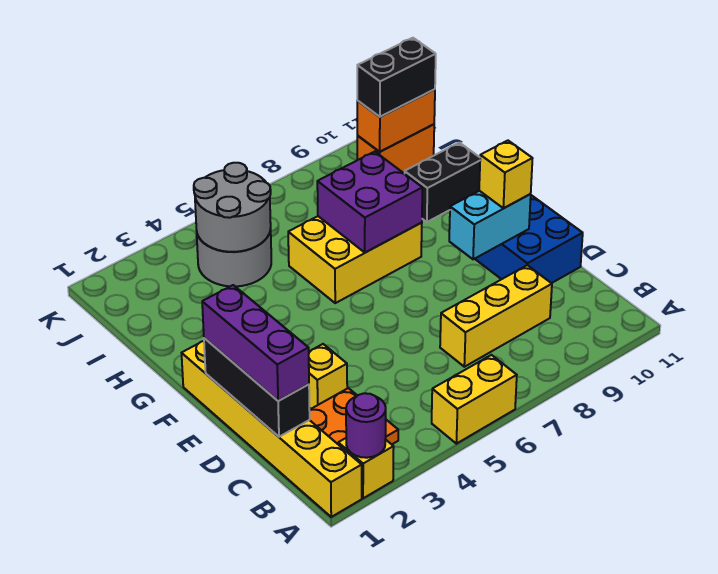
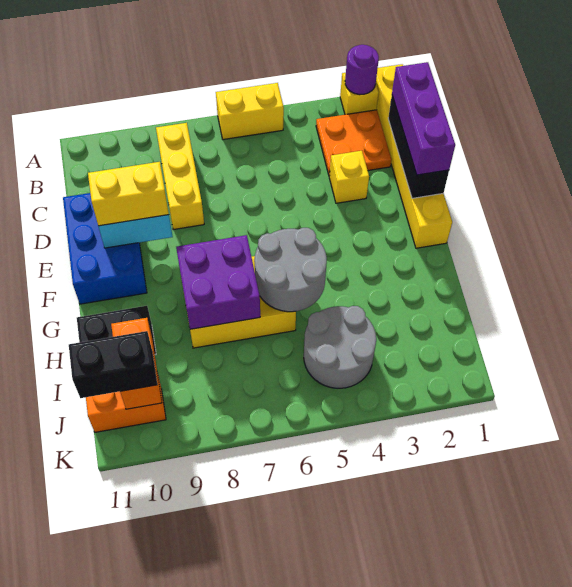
yellow brick C7:C9 level 1 -> yellow brick B8:D8 level 1
yellow brick E10 level 3 -> yellow brick E9:E10 level 3
grey round brick I4:J5 level 2 -> grey round brick G5:H6 level 2
orange brick J10:J11 level 2 -> orange brick I10:J10 level 2

